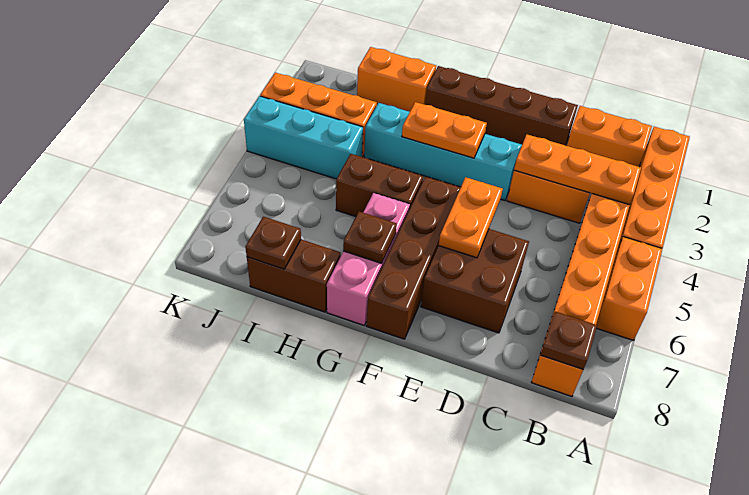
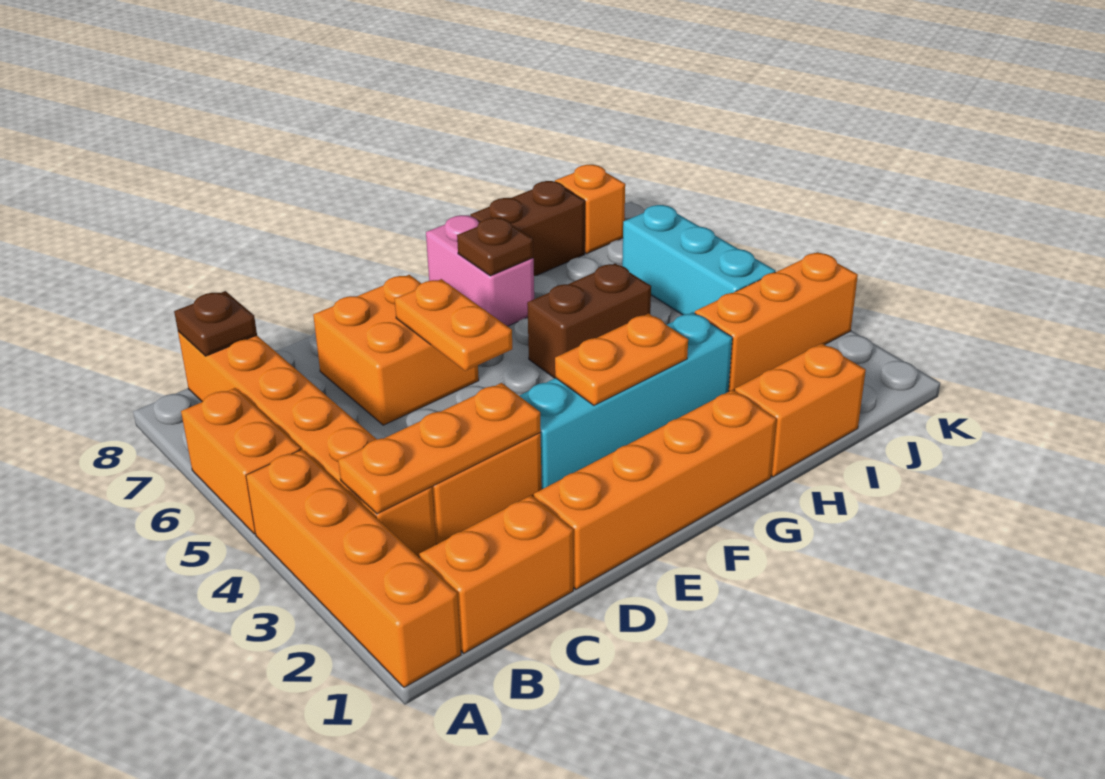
brown brick D1:G1 level 1 -> orange brick D1:G1 level 1
brown brick D6:E7 level 1 -> orange brick D6:E7 level 1
brown brick F5:F8 level 1 -> none
pink brick G6:G8 level 1 -> pink brick G7:G8 level 1
cyan brick I4:K4 level 1 -> cyan brick J4:J6 level 1
brown plate I8 level 2 -> none
none -> orange brick J8 level 1

